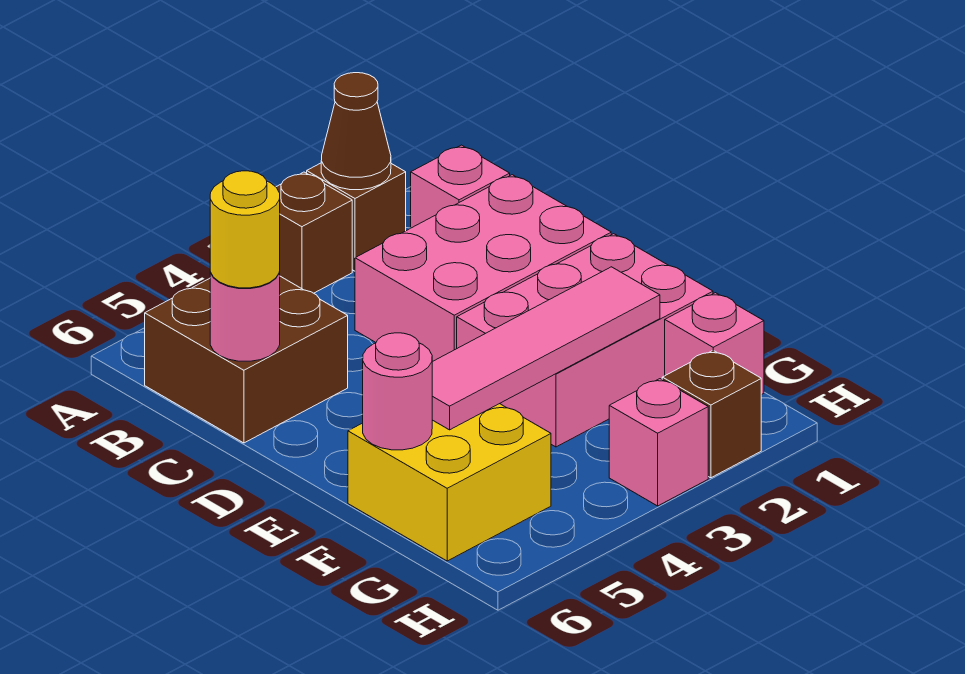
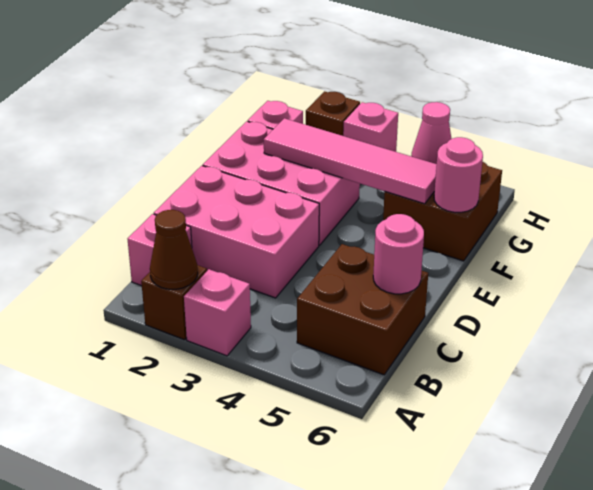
brown brick A3 level 1 -> pink brick A3 level 1
yellow round brick C6 level 3 -> none
yellow brick F5:G6 level 1 -> brown brick F5:G6 level 1
none -> pink cone G5 level 2

